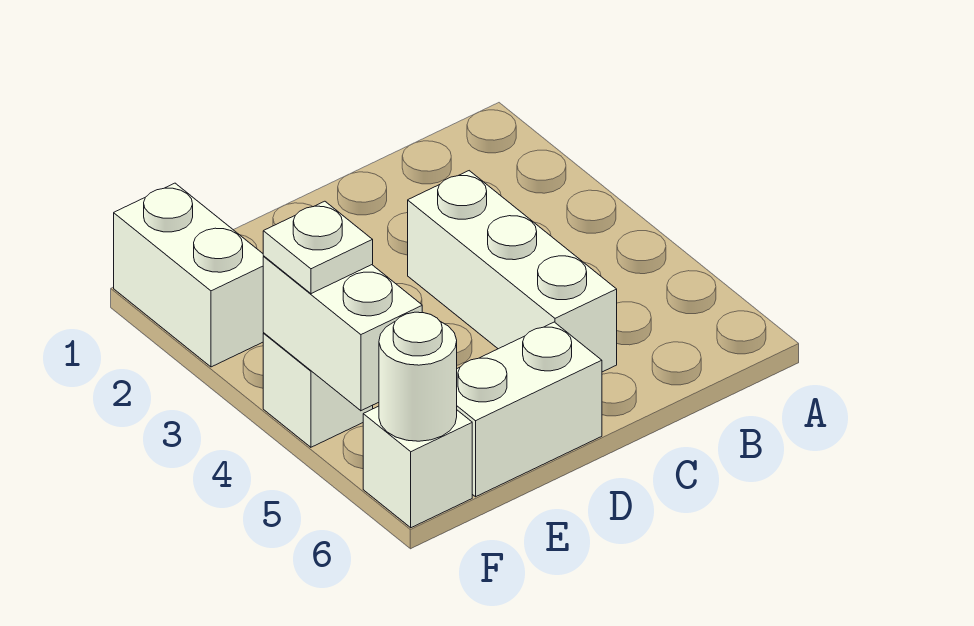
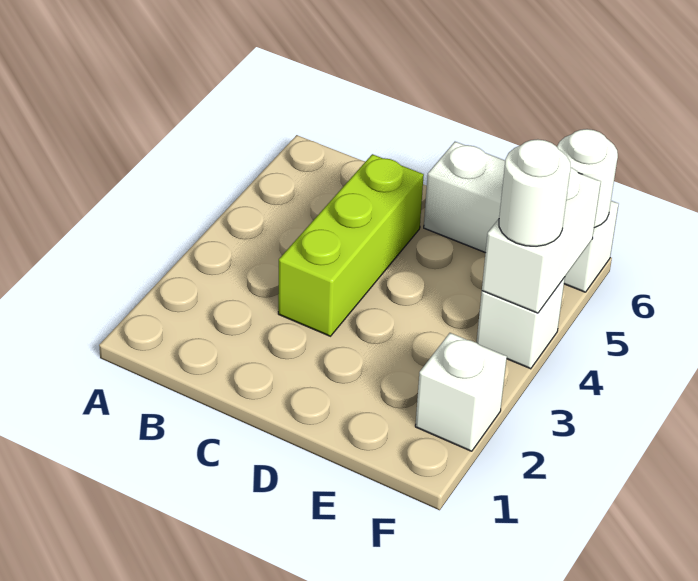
white brick C3:C5 level 1 -> lime brick C3:C5 level 1
white brick F1:F2 level 1 -> white brick F2 level 1
white plate F4 level 3 -> white round brick F4 level 3

